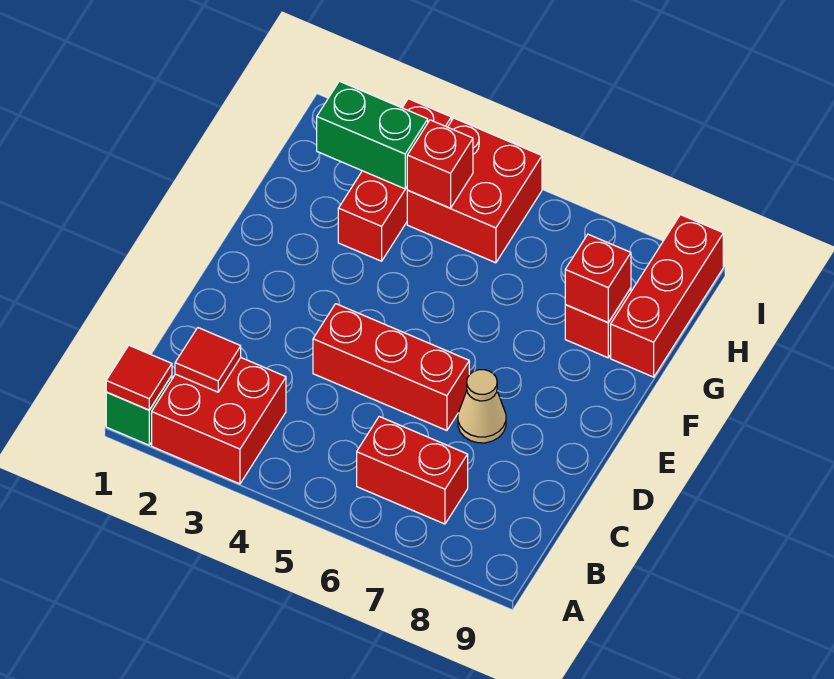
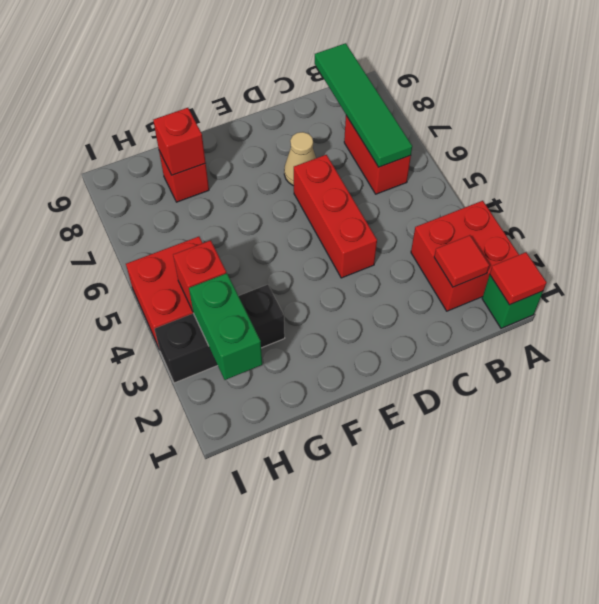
none -> green tile B6:B9 level 2
red brick G3:I3 level 1 -> black brick G3:I3 level 1
red brick G9:I9 level 1 -> none

